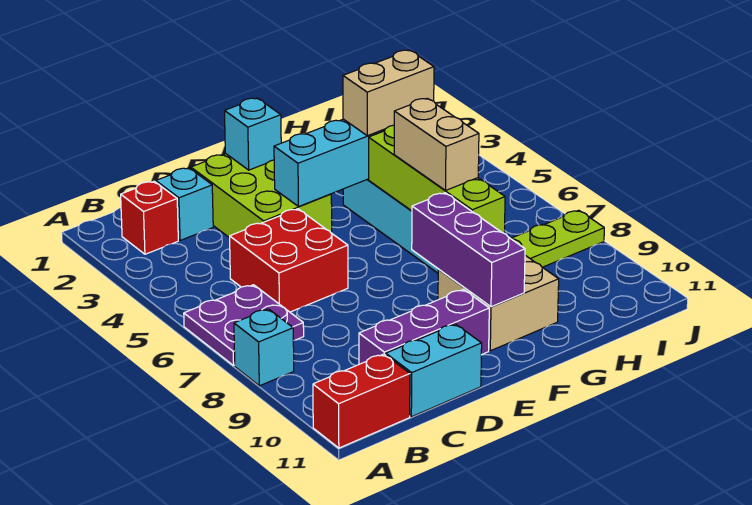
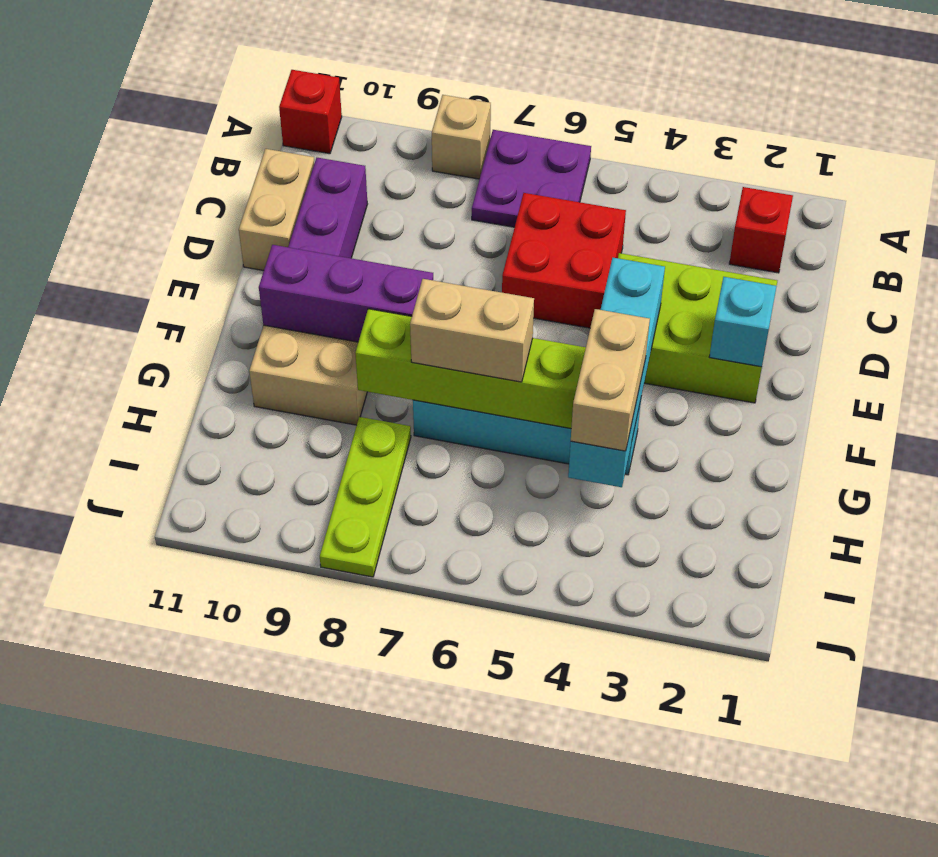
cyan brick A8 level 1 -> tan brick A8 level 1
red brick A11:B11 level 1 -> red brick A11 level 1
cyan brick C2 level 1 -> none
cyan brick C11:D11 level 1 -> tan brick C11:D11 level 1

